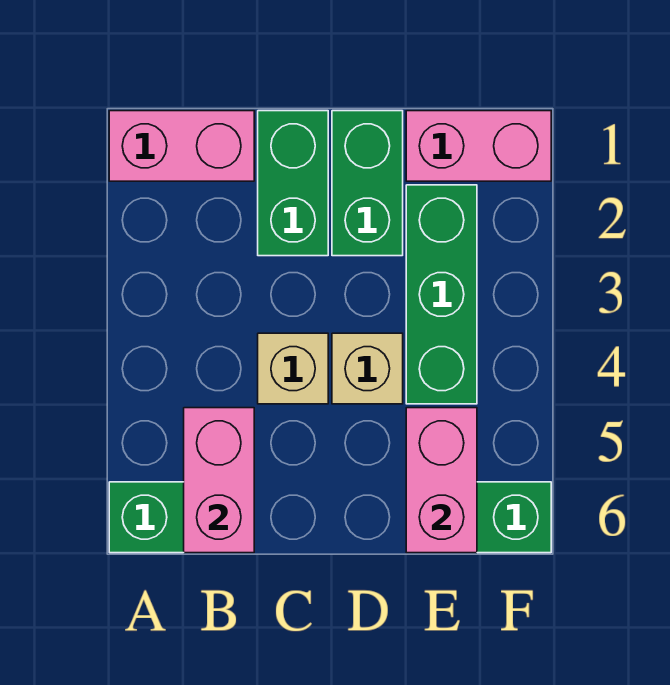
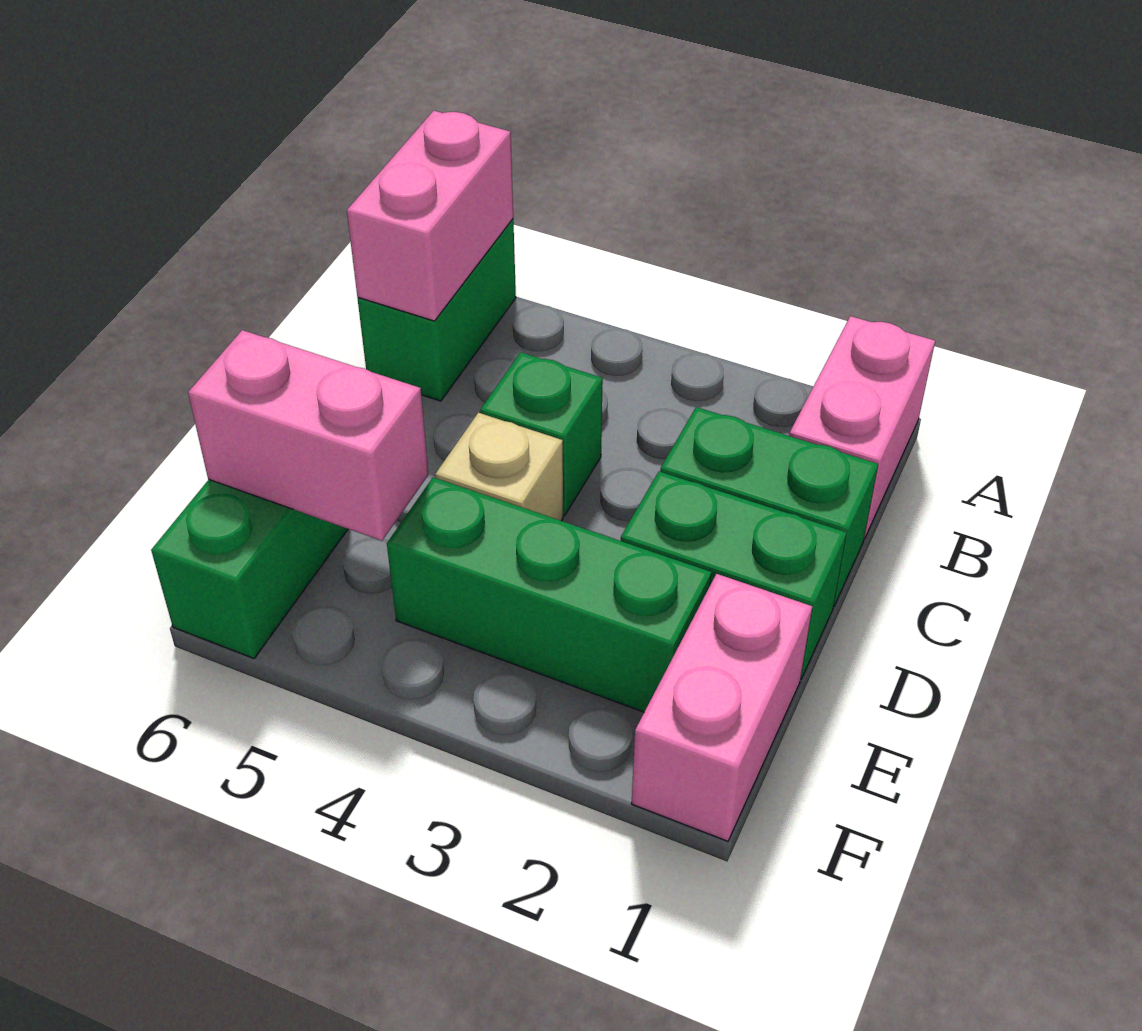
pink brick B5:B6 level 2 -> pink brick A6:B6 level 2
tan brick C4 level 1 -> green brick C4 level 1

